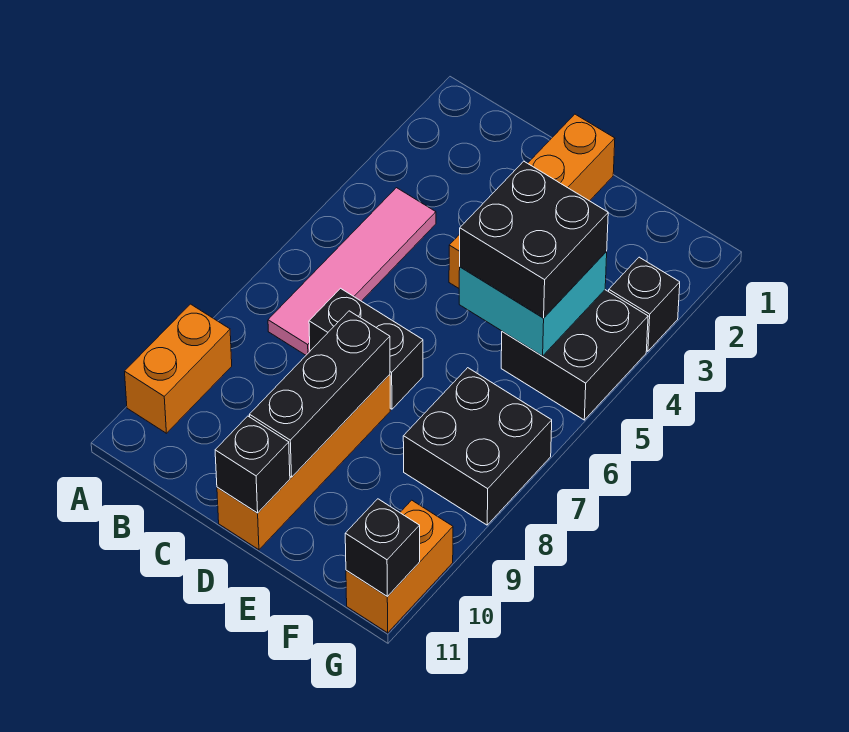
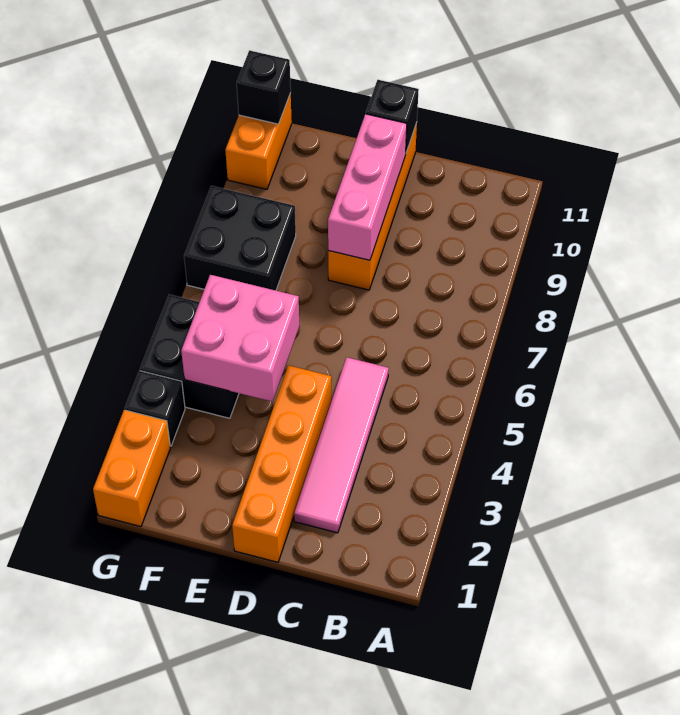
orange brick A9:A10 level 1 -> orange brick G1:G2 level 1
pink tile B4:B7 level 1 -> pink tile C2:C5 level 1
black brick C7:D7 level 1 -> none
black brick D8:D10 level 2 -> pink brick D8:D10 level 2
cyan brick E4:F5 level 2 -> pink brick E4:F5 level 2
black brick E4:F5 level 3 -> none

